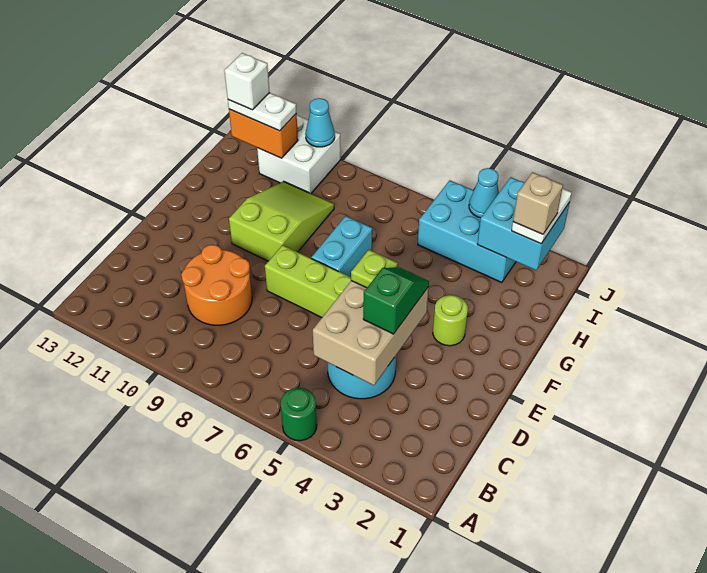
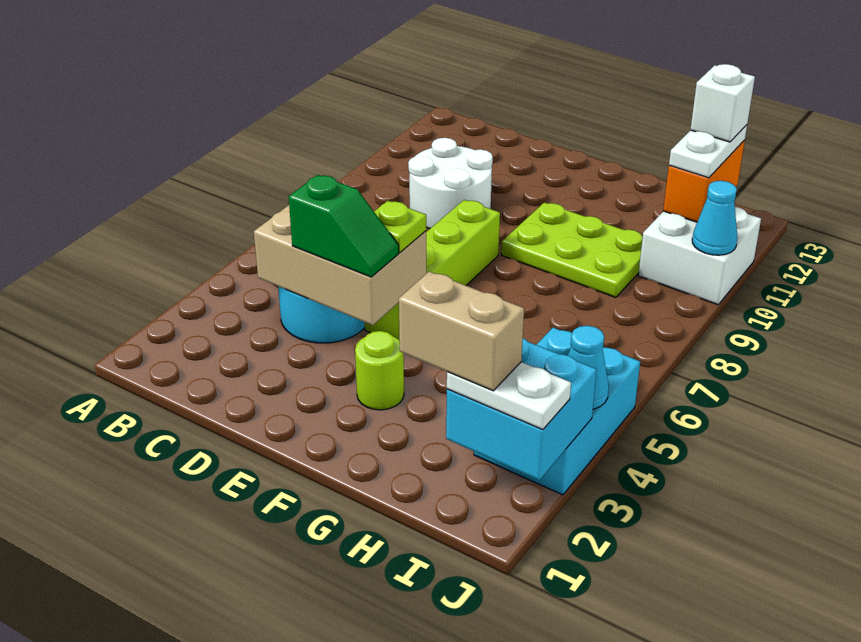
green round brick A5 level 1 -> none
orange round brick C9:D10 level 1 -> white round brick C9:D10 level 1
cyan brick F7:G7 level 1 -> none
lime slope F9:H10 level 1 top F -> lime plate F9:H10 level 1
tan brick I2 level 4 -> tan brick H2:I2 level 4

